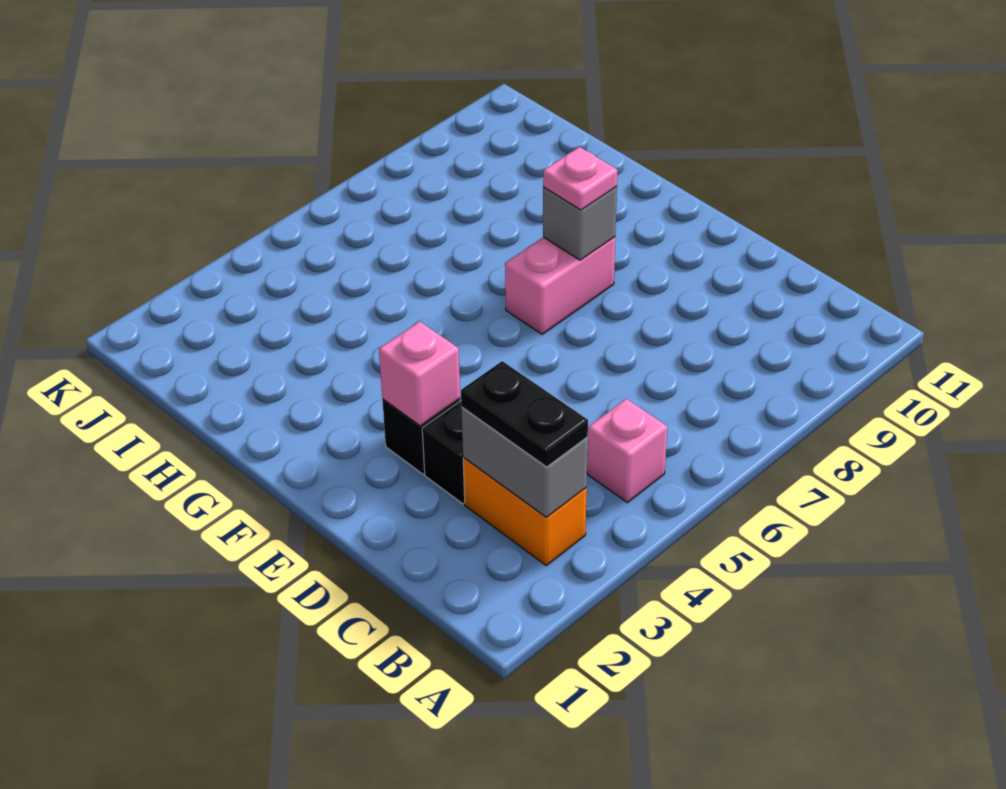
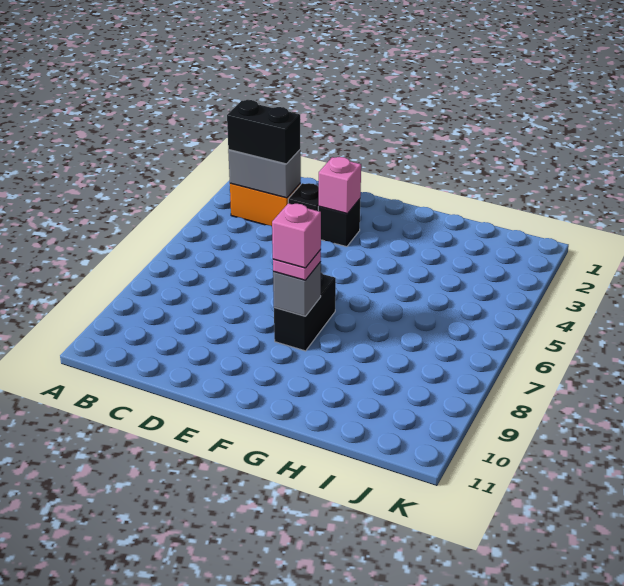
black plate B3:C3 level 3 -> black brick B3:C3 level 3
pink brick B5 level 1 -> pink brick F8 level 4
pink brick F7:F8 level 1 -> black brick F7:F8 level 1

